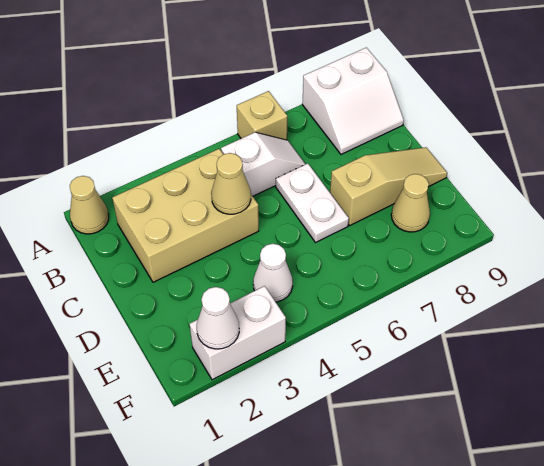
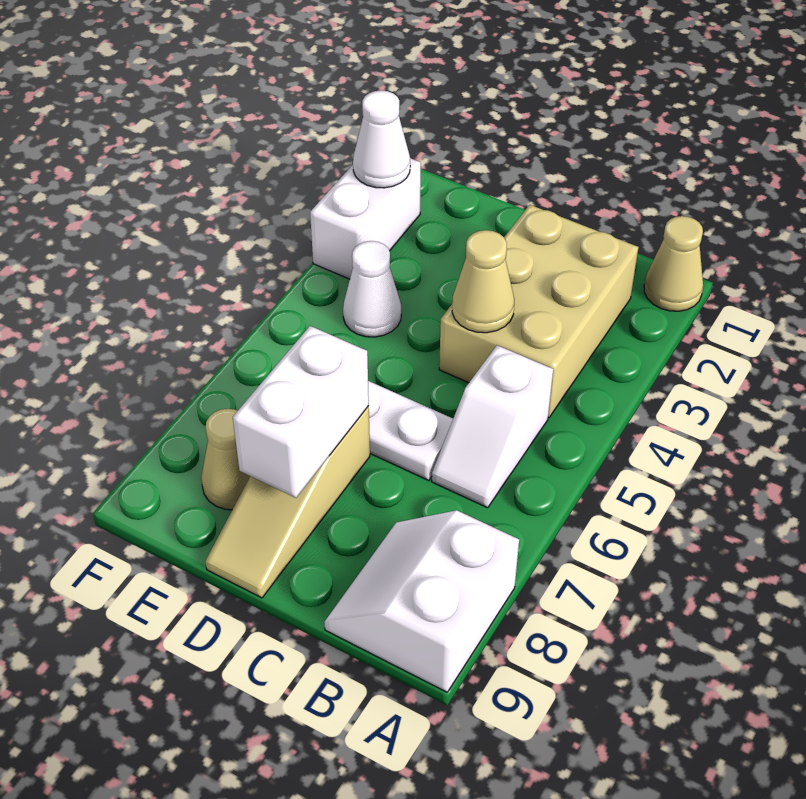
tan brick A6 level 1 -> none
none -> white brick D7:D8 level 2

